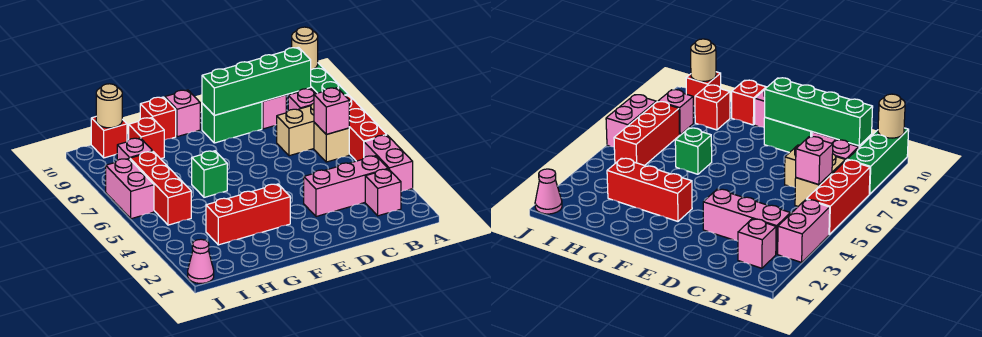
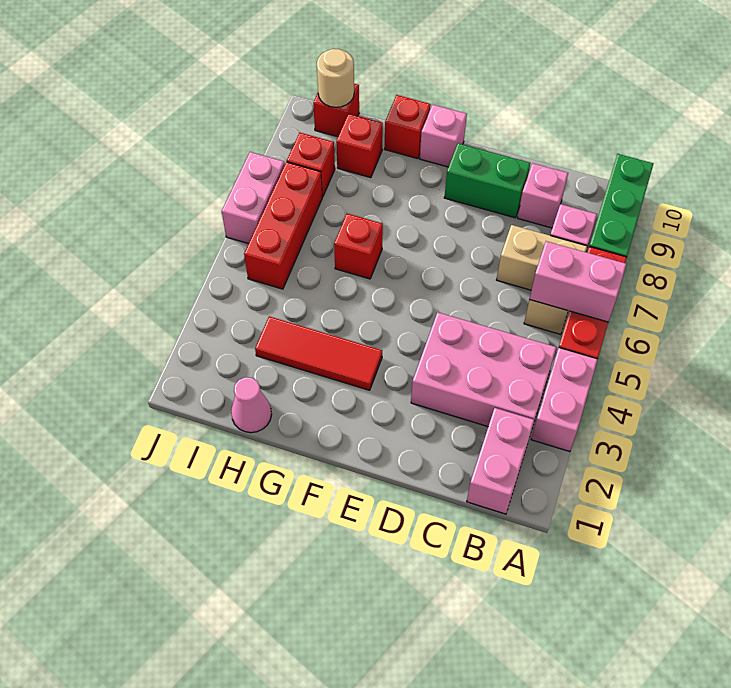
tan round brick A10 level 2 -> none
pink brick B2 level 1 -> pink brick B1:B2 level 1
pink brick B3:D3 level 1 -> pink brick B3:D4 level 1
pink brick B6 level 2 -> pink brick A6:B6 level 2
green brick B9:E9 level 2 -> none
red brick F3:H3 level 1 -> red tile F3:H3 level 1
green brick G6 level 1 -> red brick G6 level 1
pink brick I8 level 1 -> red brick I8 level 1
pink cone J1 level 1 -> pink cone H1 level 1

